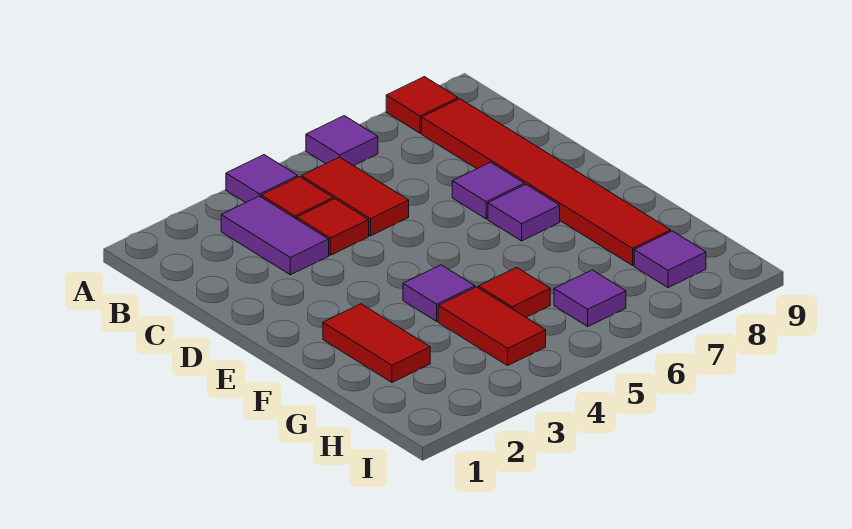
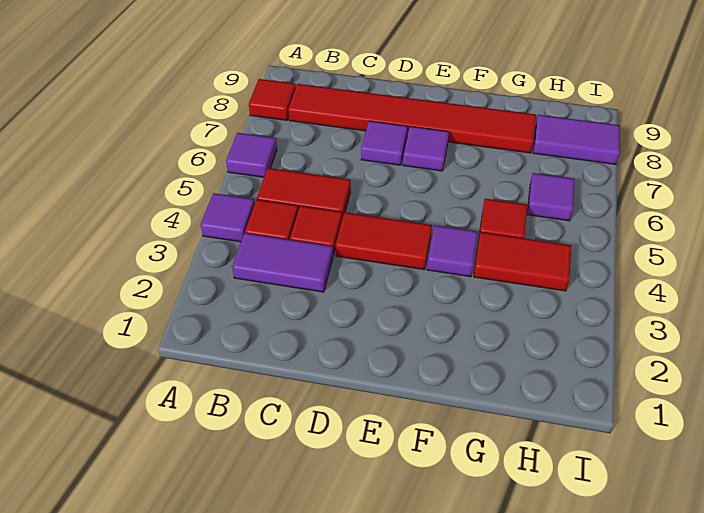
red tile F2:G2 level 1 -> red tile D4:E4 level 1
purple tile H8 level 1 -> purple tile H8:I8 level 1

